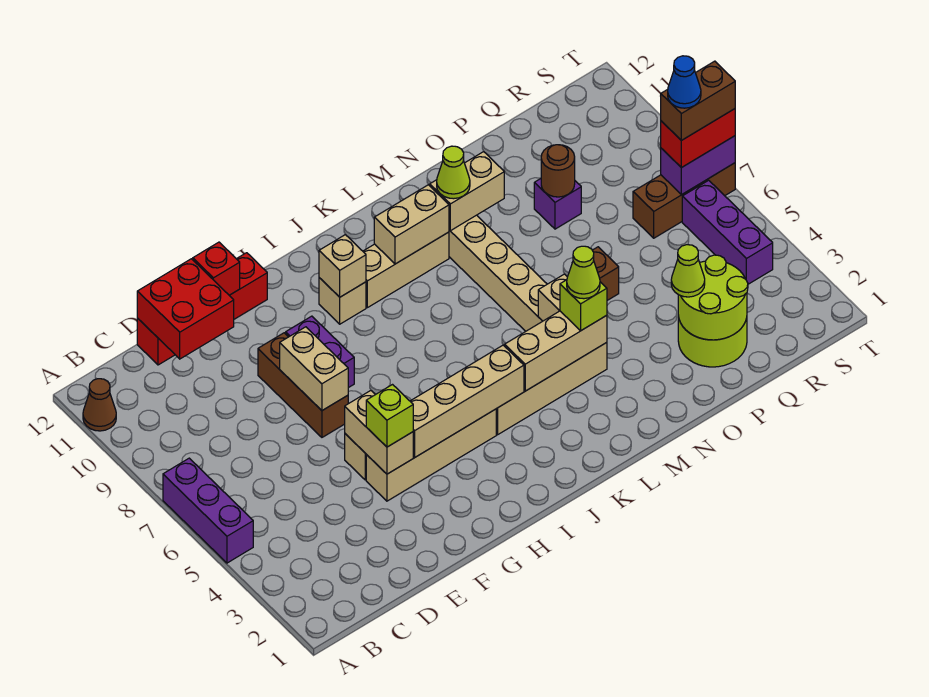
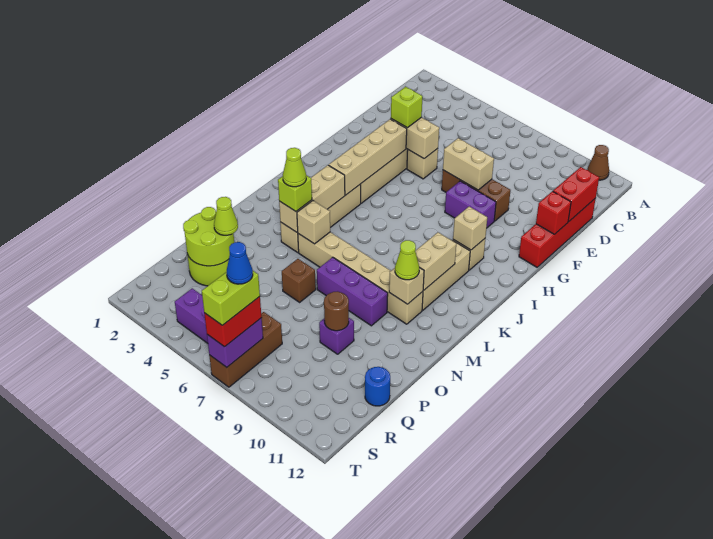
purple brick A5:A7 level 1 -> purple brick N7:N9 level 1
red brick D11:E12 level 2 -> red brick D12:E12 level 2
tan brick M10:N10 level 2 -> tan brick M10 level 2
none -> blue round brick Q12 level 1
brown brick S7:T7 level 4 -> lime brick S7:T7 level 4

